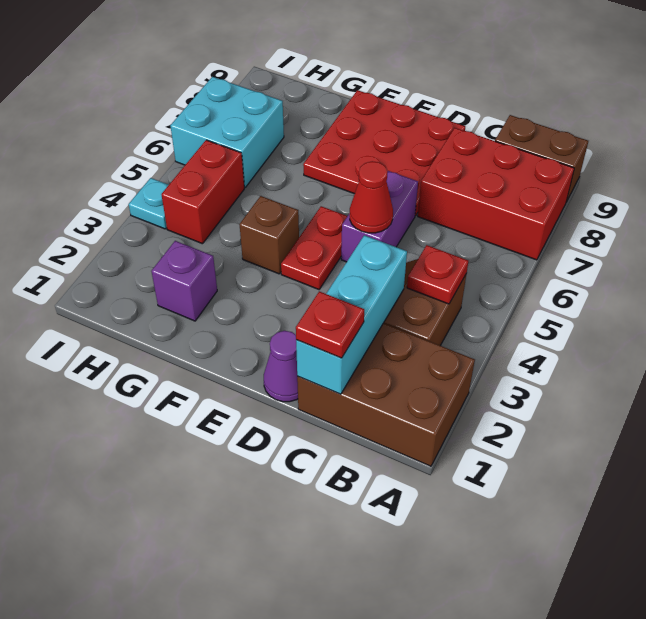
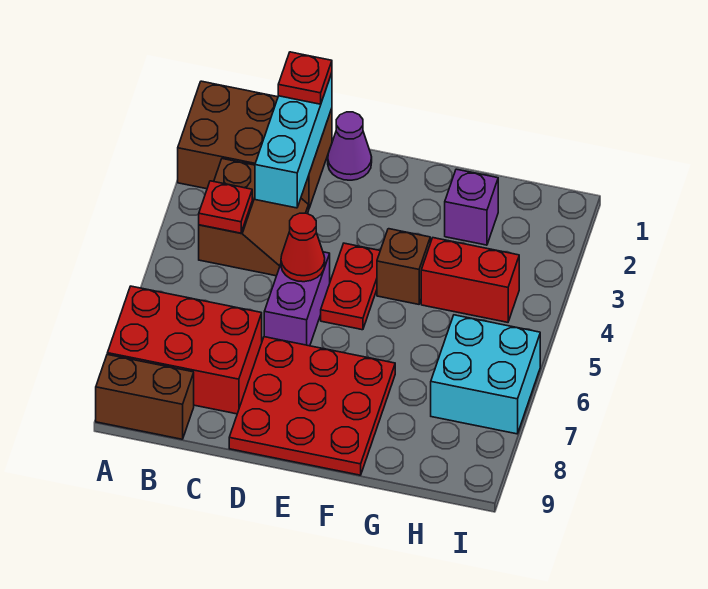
red brick H4:H5 level 1 -> red brick G4:H4 level 1
cyan plate I4 level 1 -> none

